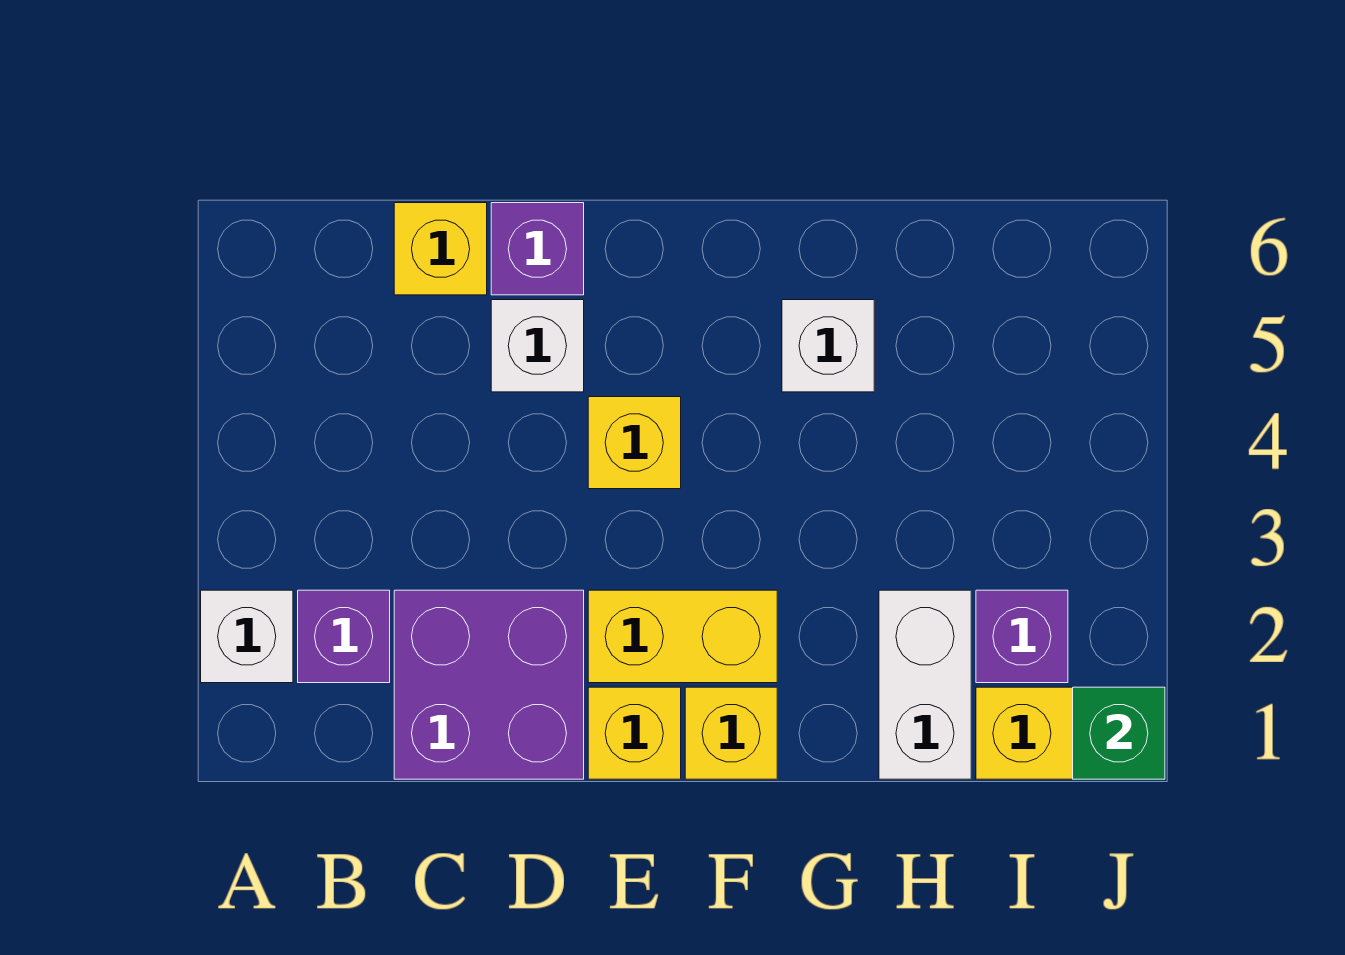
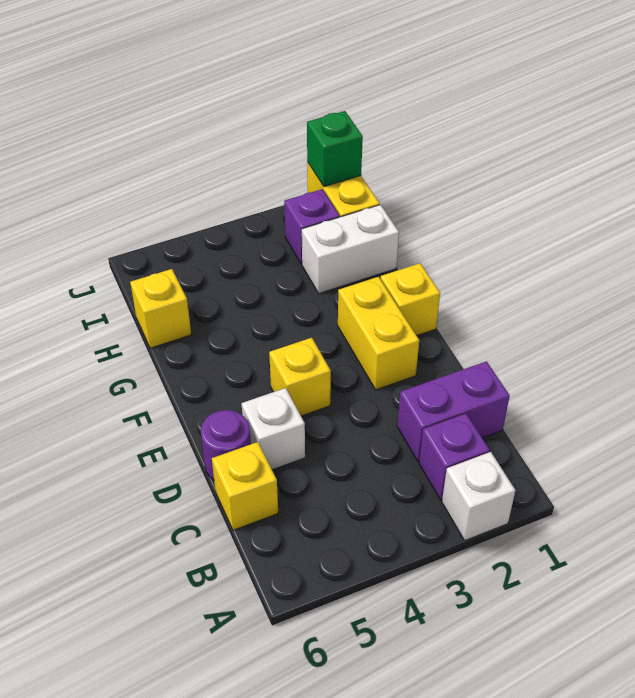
purple brick C1:D2 level 1 -> purple brick C1:C2 level 1
purple brick D6 level 1 -> purple round brick D6 level 1
yellow brick E1 level 1 -> yellow brick H6 level 1
white brick G5 level 1 -> none

